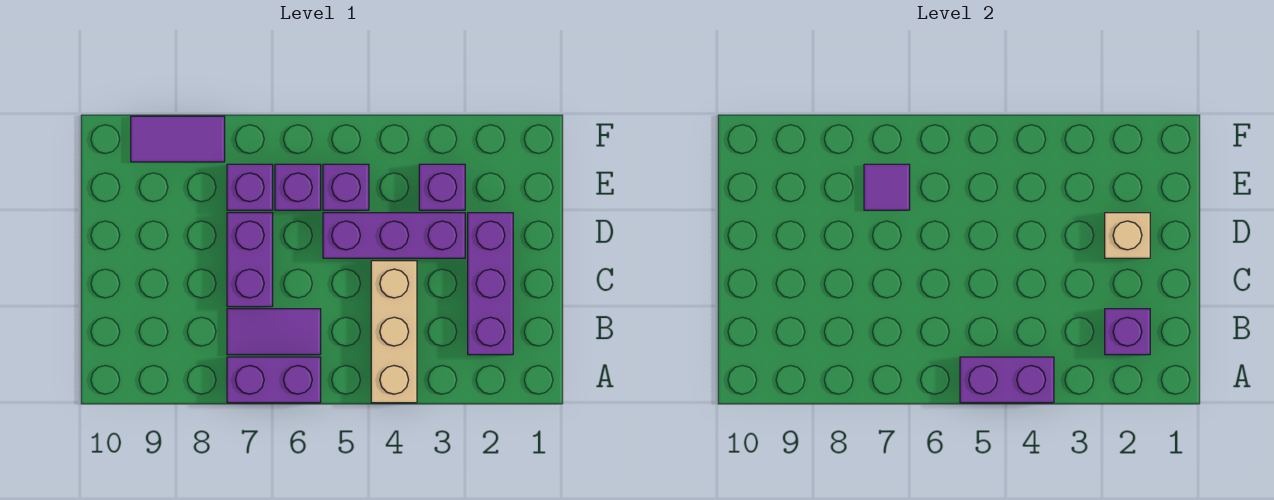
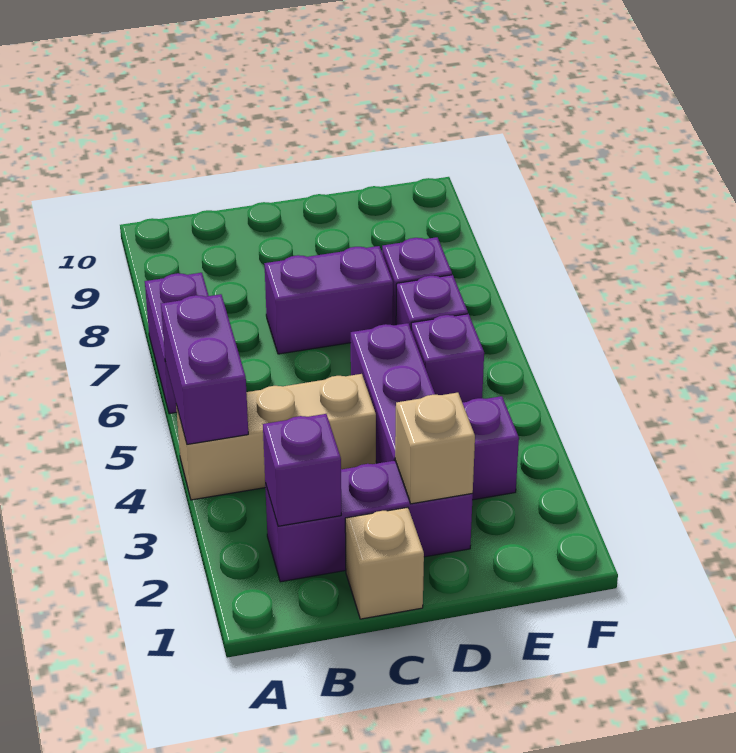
purple tile B6:B7 level 1 -> none
none -> tan brick C1 level 1
purple tile E7 level 2 -> none
purple tile F8:F9 level 1 -> none

